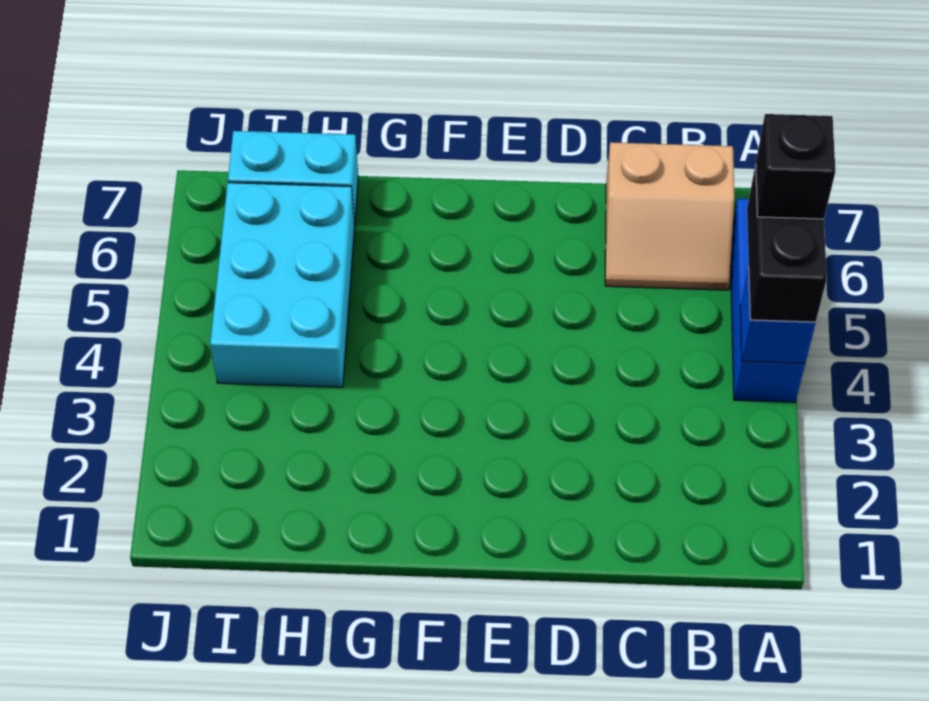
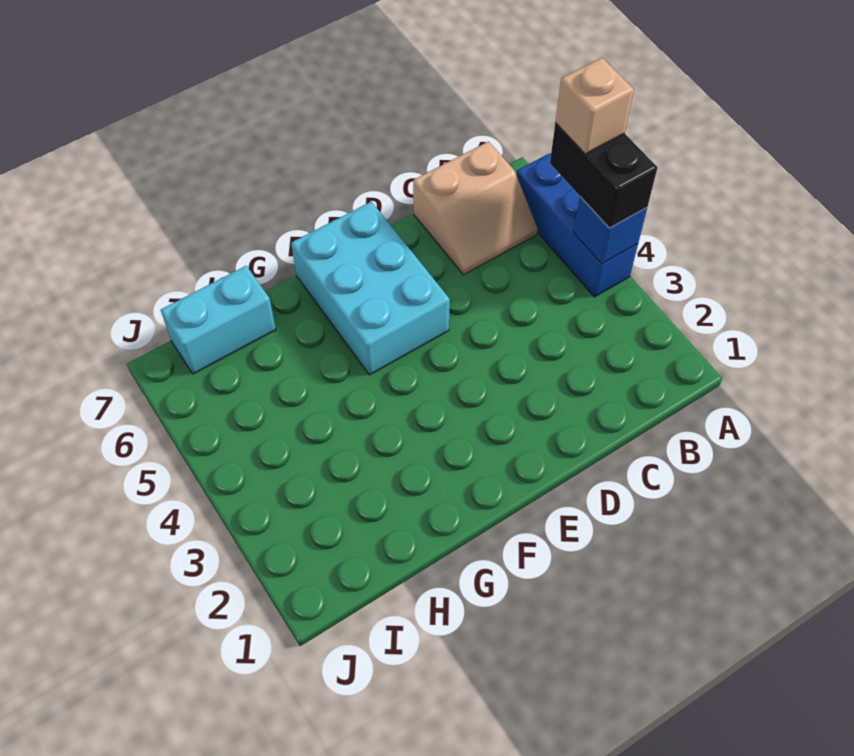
black brick A5 level 4 -> tan brick A5 level 4
cyan brick H4:I6 level 1 -> cyan brick E5:F7 level 1

